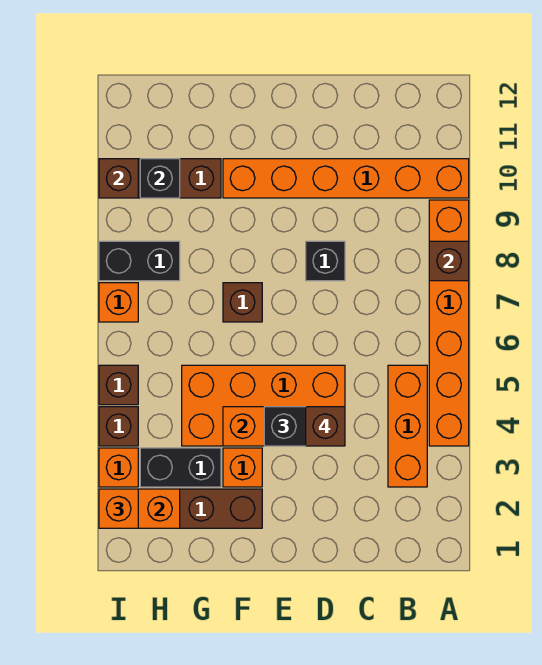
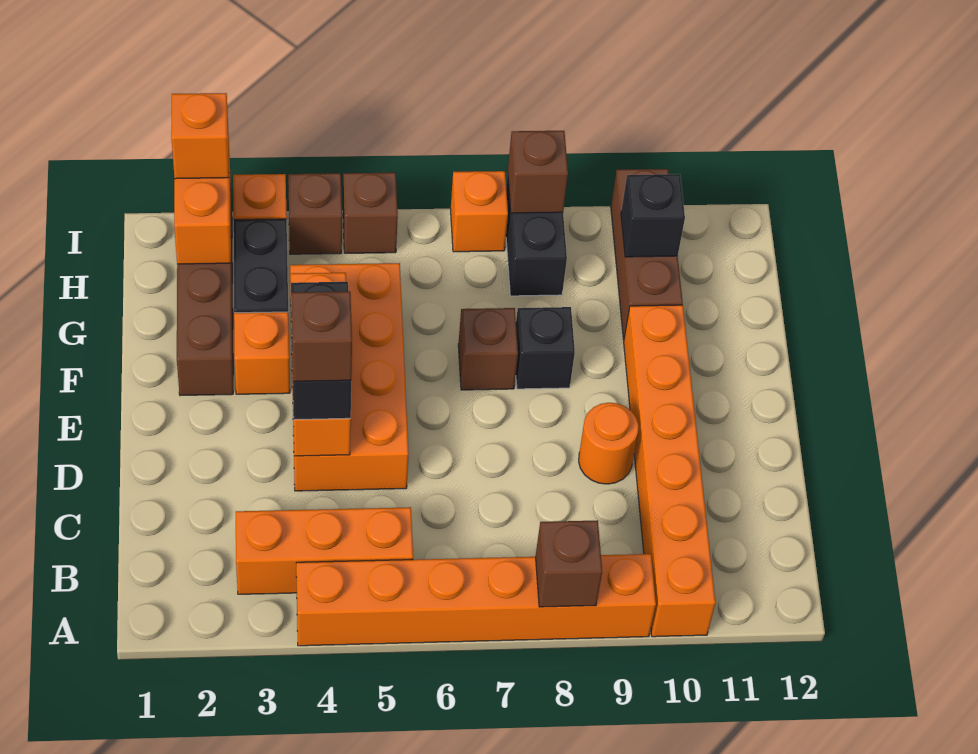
black brick D8 level 1 -> black brick F8 level 1
none -> orange round brick D9 level 1
brown brick I10 level 2 -> brown brick I8 level 2

